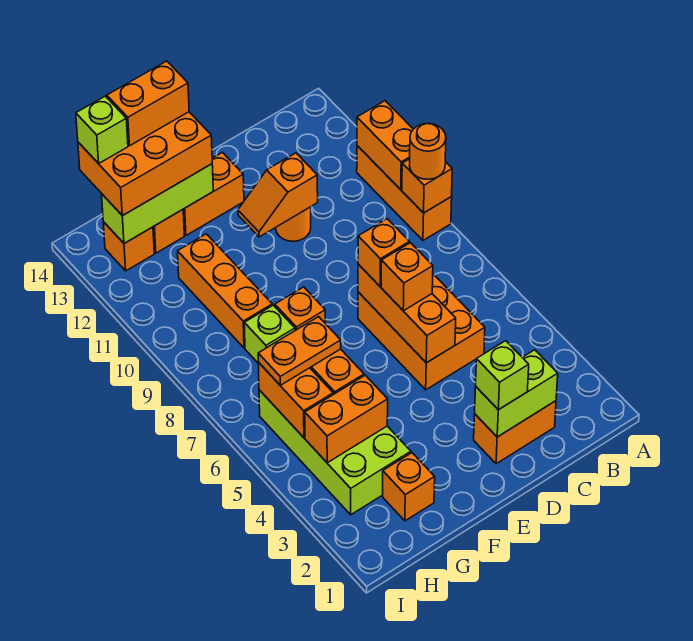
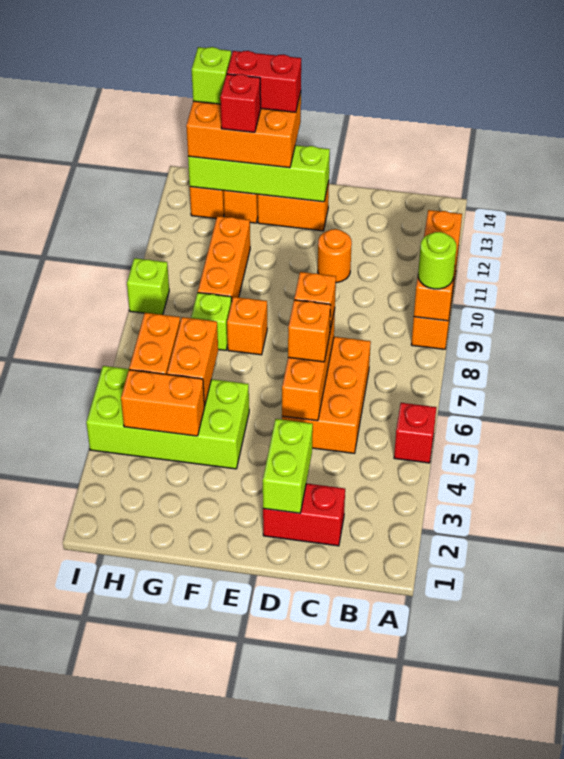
none -> red brick A5 level 1
orange round brick A9 level 3 -> lime round brick A9 level 3
orange brick C2:D2 level 1 -> red brick C2:D2 level 1
lime brick C2:D2 level 2 -> lime brick D2:D3 level 2
lime brick D2 level 3 -> lime brick I9 level 1
orange slope D11:E11 level 2 top D -> none
lime brick F13:H13 level 2 -> lime brick E13:H13 level 2
orange brick F14:G14 level 4 -> red brick F14:G14 level 4
orange brick G2 level 1 -> none
lime brick G3:H6 level 1 -> lime brick F4:I5 level 1
orange plate G6:H6 level 3 -> none
none -> red brick G13 level 4

